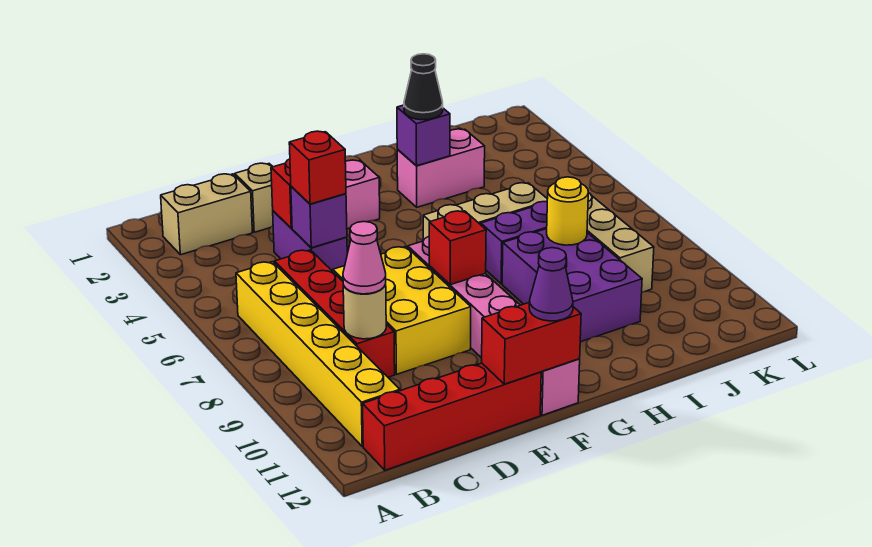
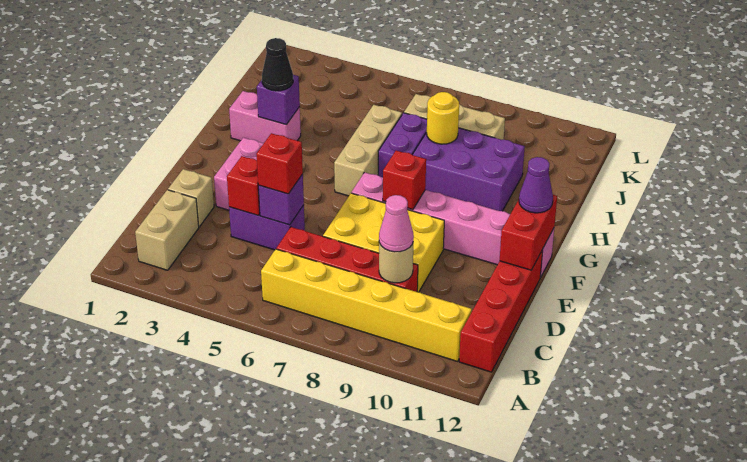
pink brick H3:I3 level 1 -> pink brick H2:H3 level 1

